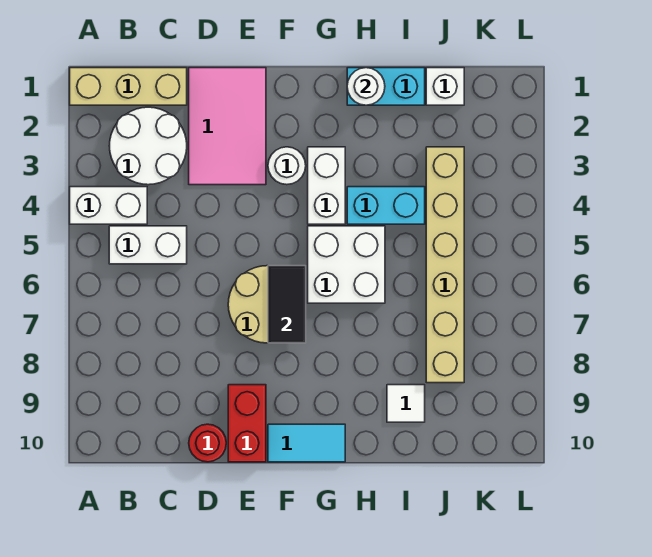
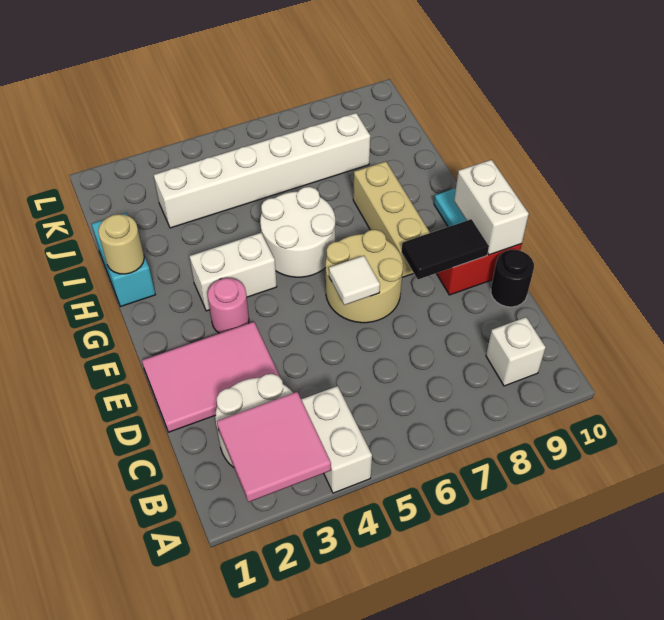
tan brick A1:C1 level 1 -> tan brick F8:H8 level 1
none -> pink tile A2:B3 level 2
white brick B5:C5 level 1 -> white brick E10:F10 level 2
red round brick D10 level 1 -> black round brick D10 level 1
white round brick F3 level 1 -> pink round brick F3 level 1
black tile F6:F7 level 2 -> black tile E8:E9 level 2
white brick G5:H6 level 1 -> white round brick G5:H6 level 1
white round brick H1 level 2 -> tan round brick H1 level 2
cyan brick H4:I4 level 1 -> none
white tile I9 level 1 -> white tile E6 level 2
white brick J1 level 1 -> white brick B9 level 1
tan brick J3:J8 level 1 -> white brick J3:J8 level 1

